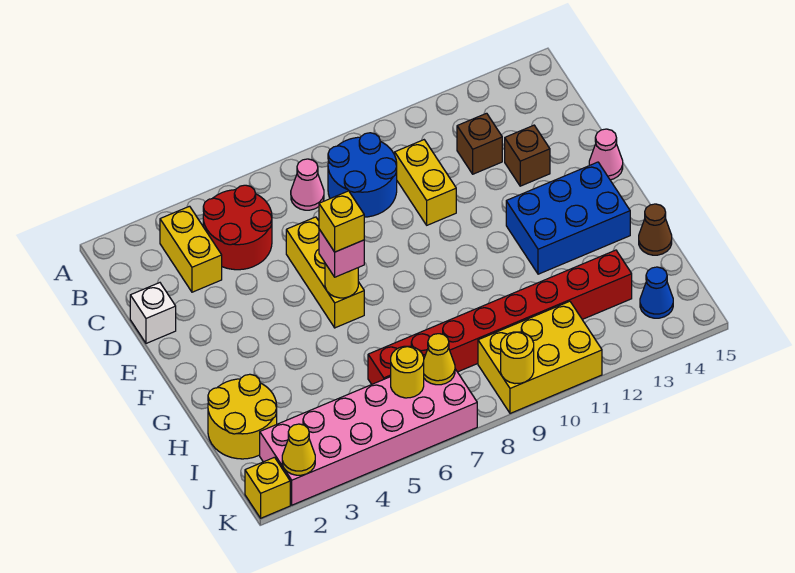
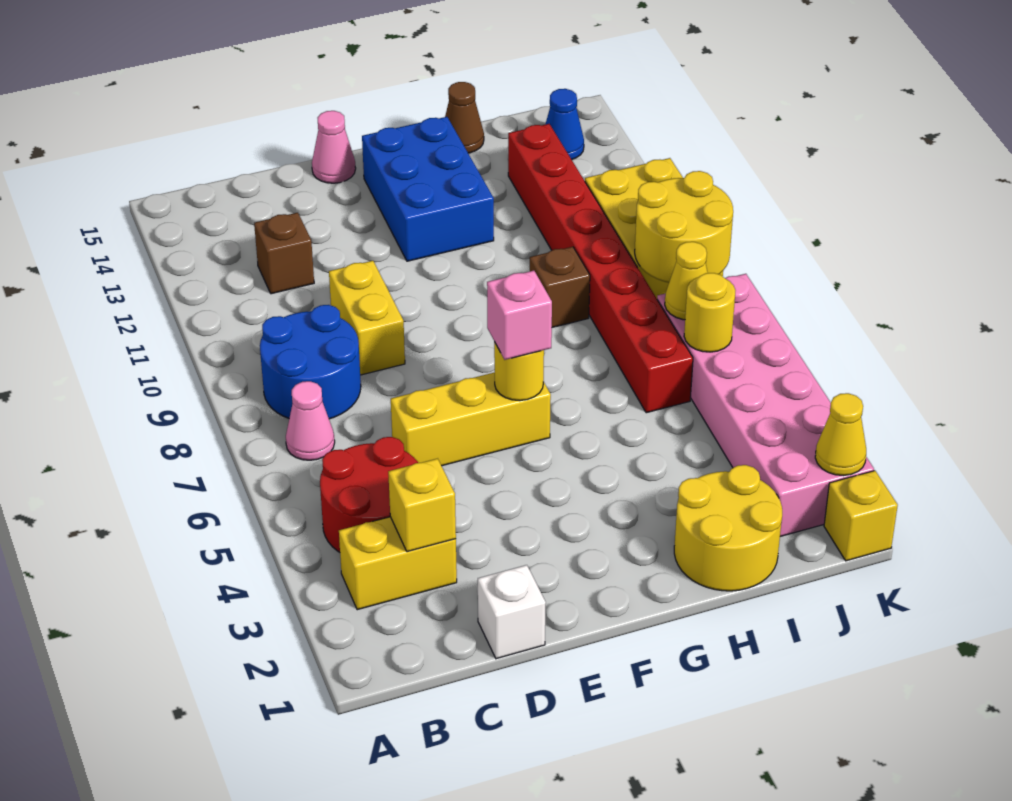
yellow brick C10:D10 level 1 -> yellow brick D9:D10 level 1
brown brick D13 level 1 -> brown brick H9 level 1
yellow brick F6 level 4 -> yellow brick C3 level 2
yellow round brick K9 level 2 -> yellow round brick J8:K9 level 2

